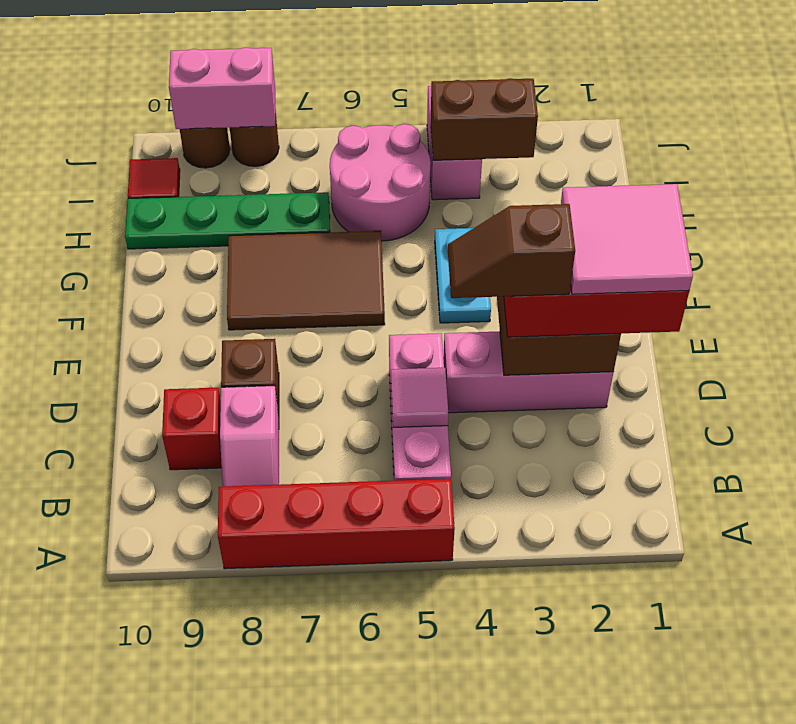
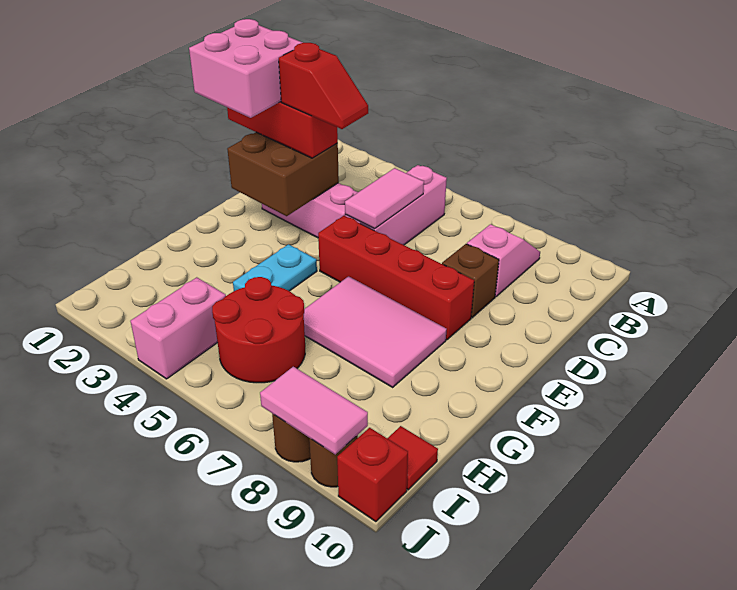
red brick A5:A8 level 1 -> red brick E5:E8 level 1
pink tile C5 level 2 -> pink tile C5:D5 level 2
red brick C9 level 1 -> red brick J10 level 1
pink tile D1:E2 level 4 -> pink brick D1:E2 level 4
brown slope D3:D4 level 4 top 3 -> red slope D3:D4 level 4 top 3
brown tile F6:G8 level 1 -> pink tile F6:G8 level 1
pink round brick H5:I6 level 1 -> red round brick H5:I6 level 1
green plate H7:H10 level 1 -> none
brown brick I3:I4 level 2 -> none
pink brick J8:J9 level 2 -> pink tile J8:J9 level 2

